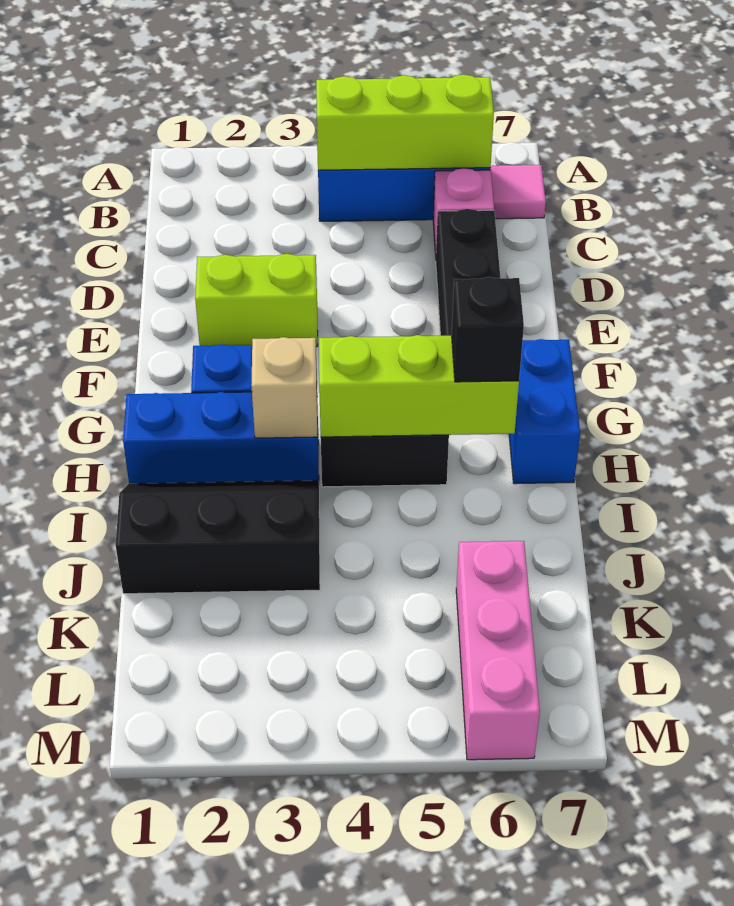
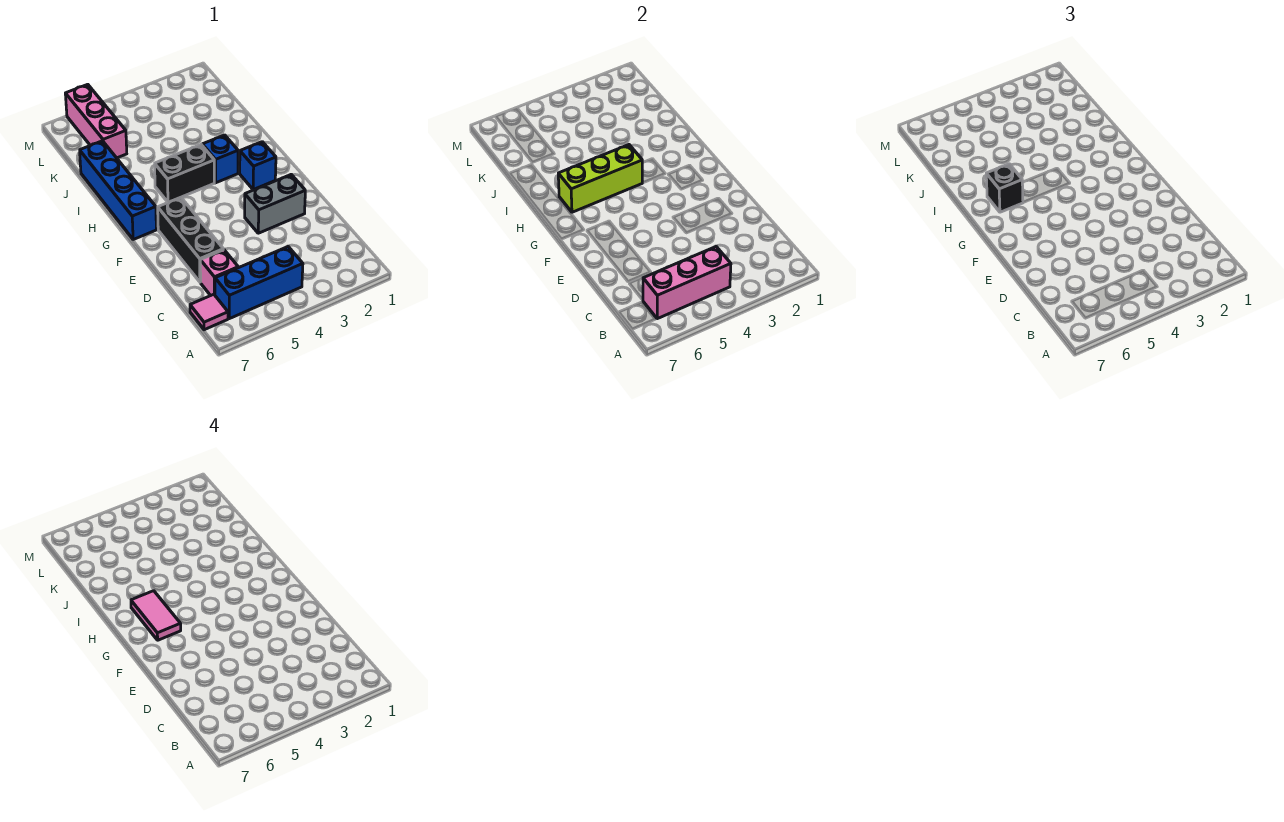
lime brick B4:B6 level 2 -> pink brick B4:B6 level 2
lime brick E2:E3 level 1 -> grey brick E2:E3 level 1
none -> pink tile G6:H6 level 4
blue brick G7:H7 level 1 -> blue brick G7:J7 level 1
blue brick H1:H3 level 1 -> blue brick H3 level 1
tan brick H3 level 2 -> none
black slope I1:J3 level 1 top J -> none

